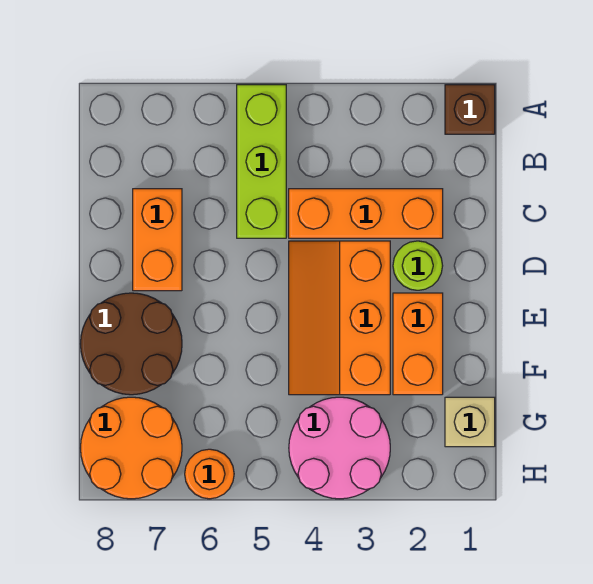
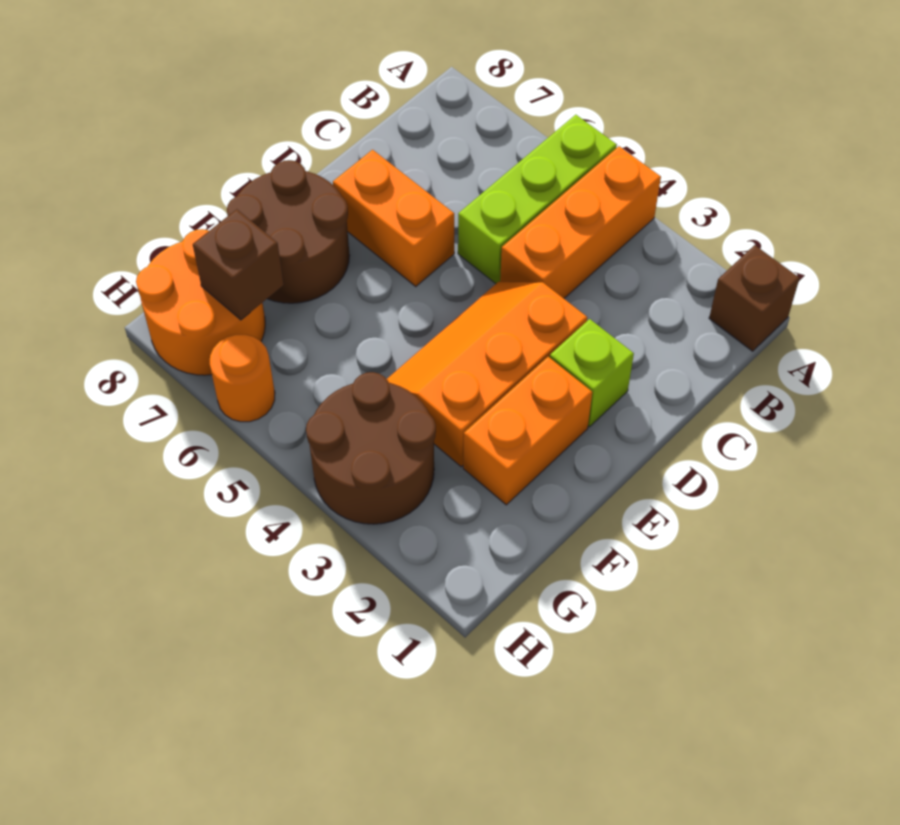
orange brick C2:C4 level 1 -> orange brick A4:C4 level 1
orange brick C7:D7 level 1 -> orange brick D6:D7 level 1
lime round brick D2 level 1 -> lime brick D2 level 1
tan brick G1 level 1 -> none
pink round brick G3:H4 level 1 -> brown round brick G3:H4 level 1
none -> brown brick G7 level 2

